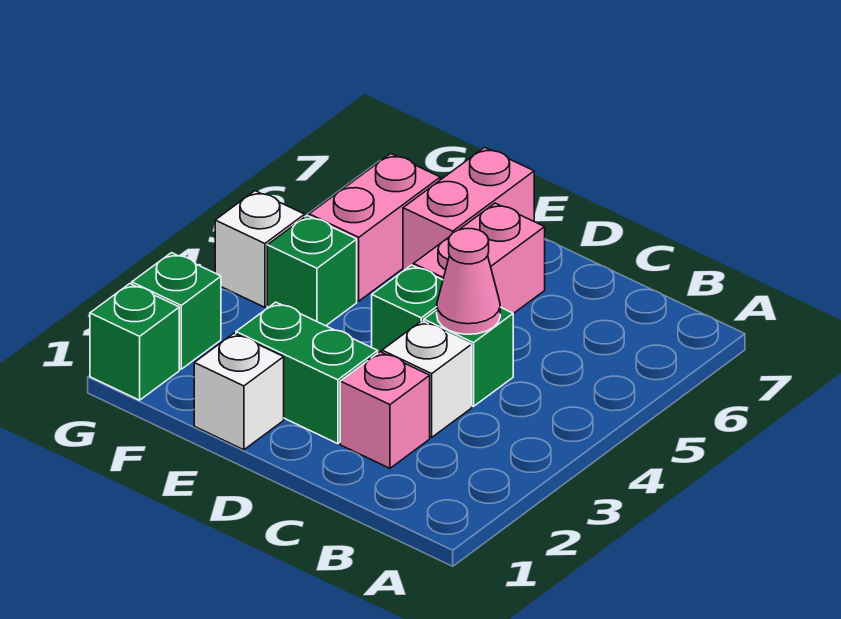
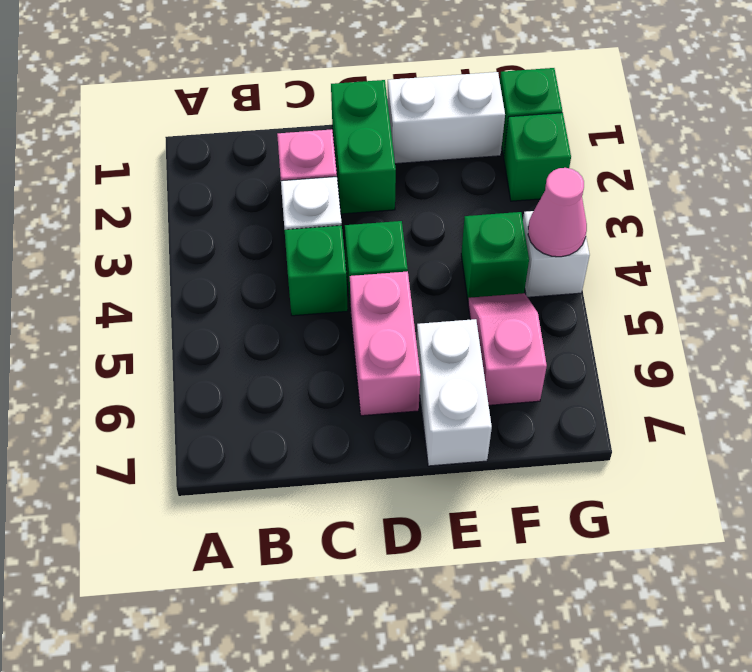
pink cone C4 level 2 -> pink cone G4 level 2
green brick D2:E2 level 1 -> green brick D1:D2 level 1
white brick E1 level 1 -> white brick E1:F1 level 1
pink brick E6:E7 level 1 -> white brick E6:E7 level 1
pink brick F5:F6 level 1 -> pink slope F5:F6 level 1 top 6

